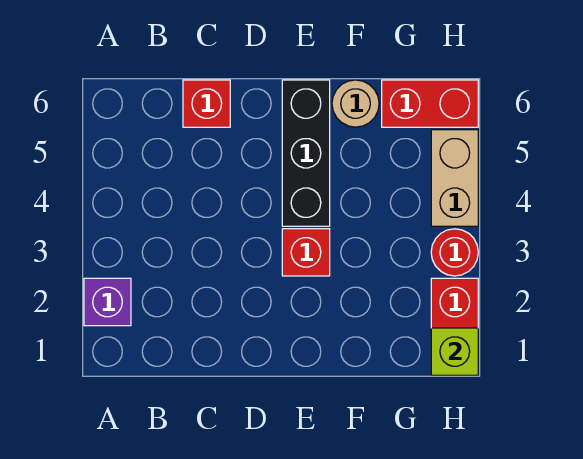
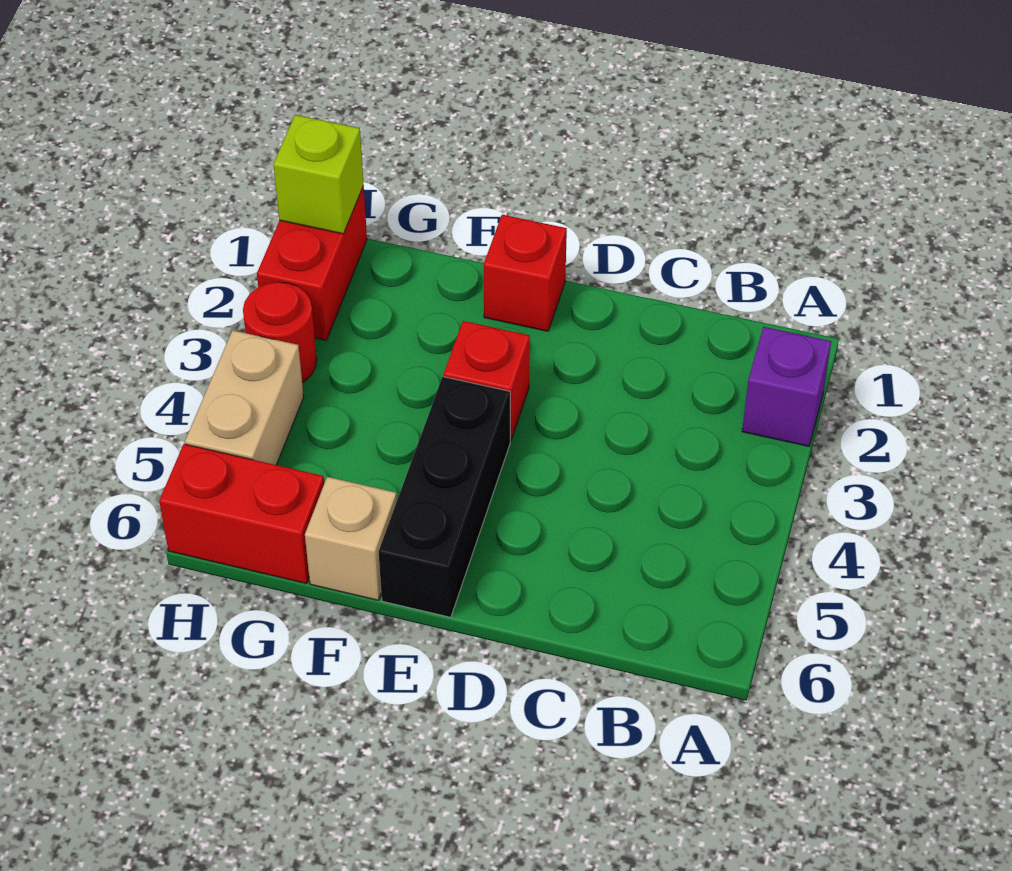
red brick C6 level 1 -> red brick E1 level 1
tan round brick F6 level 1 -> tan brick F6 level 1

